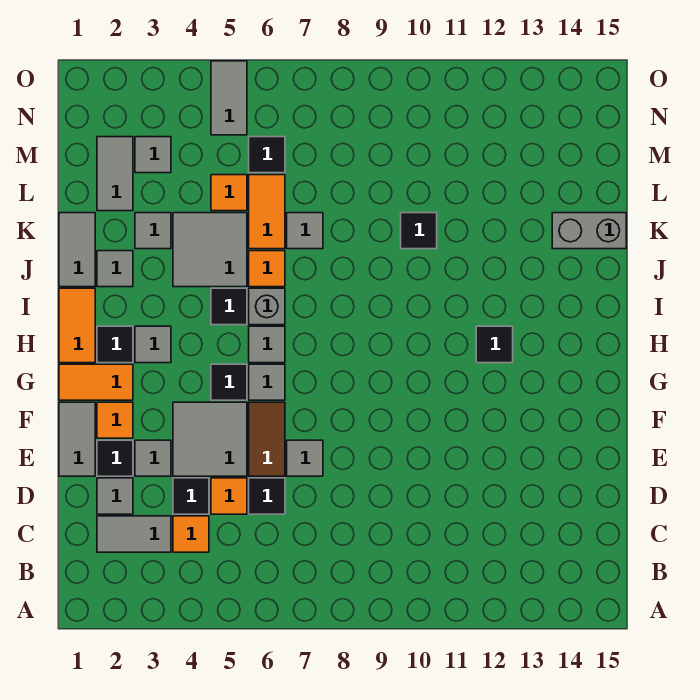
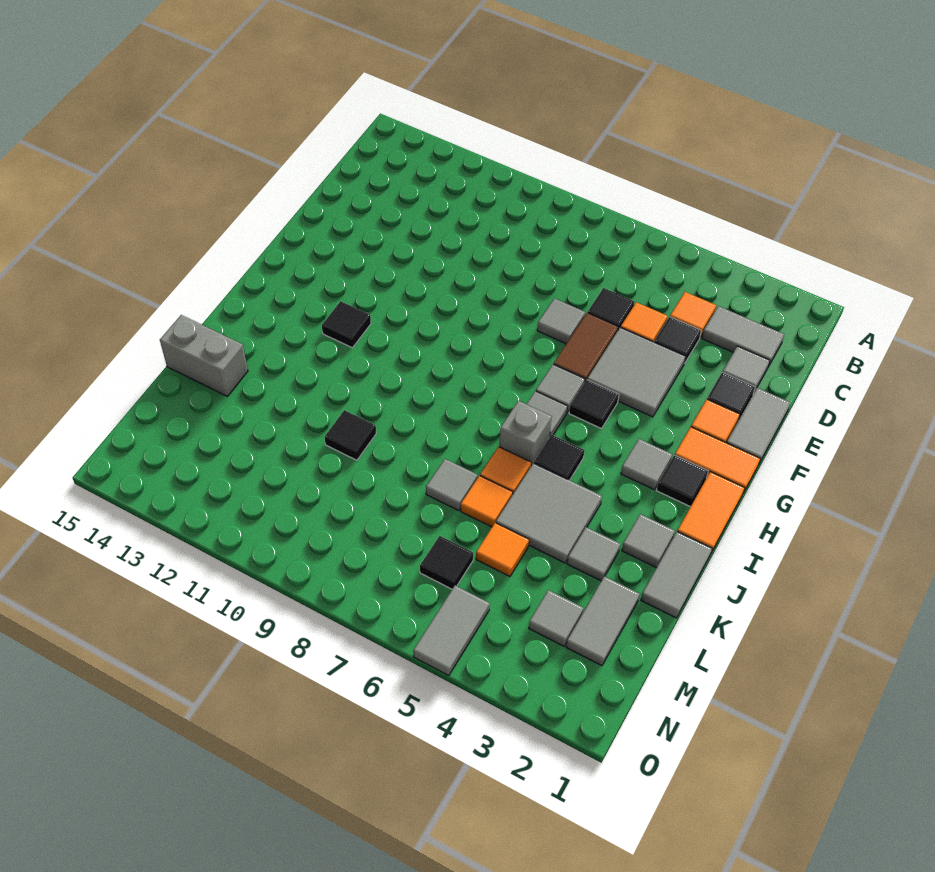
grey tile E3 level 1 -> none
orange tile K6:L6 level 1 -> orange tile K6 level 1

